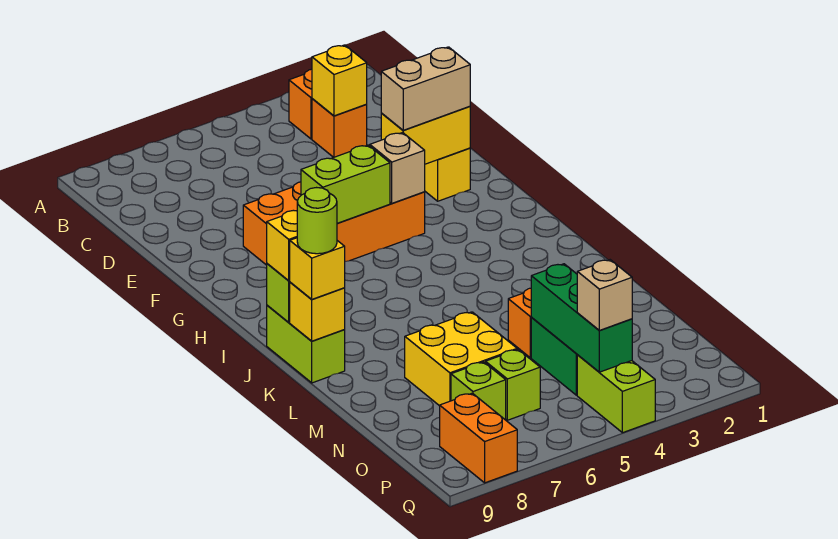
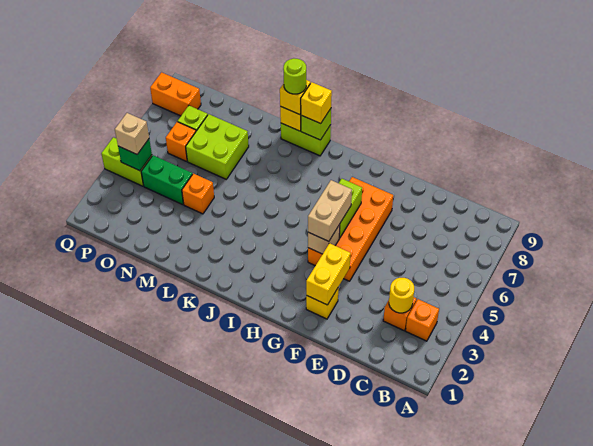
yellow brick C3 level 2 -> yellow round brick C3 level 2
tan brick F2:F3 level 3 -> tan brick G4:G5 level 3
yellow brick M6:N7 level 1 -> lime brick M6:N7 level 1
green brick N4:P4 level 2 -> green brick P4 level 2
lime brick O6 level 1 -> orange brick O6 level 1

